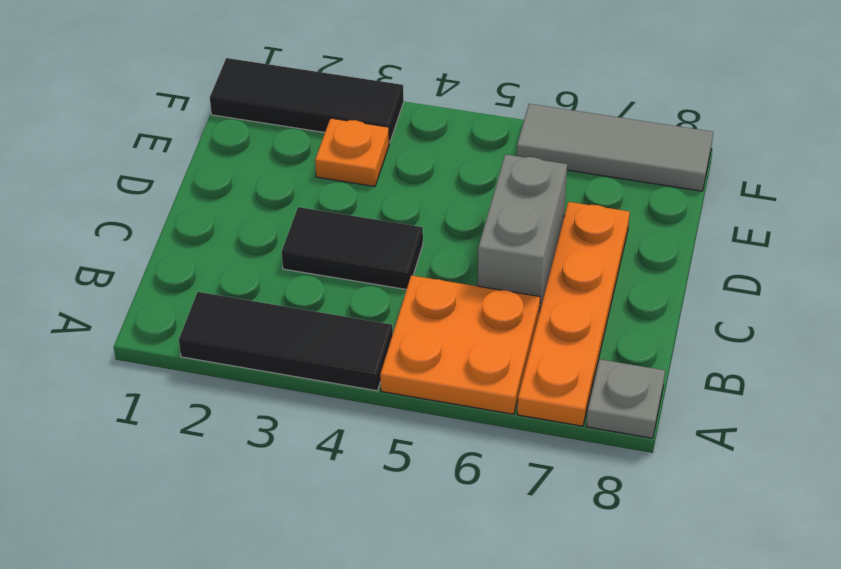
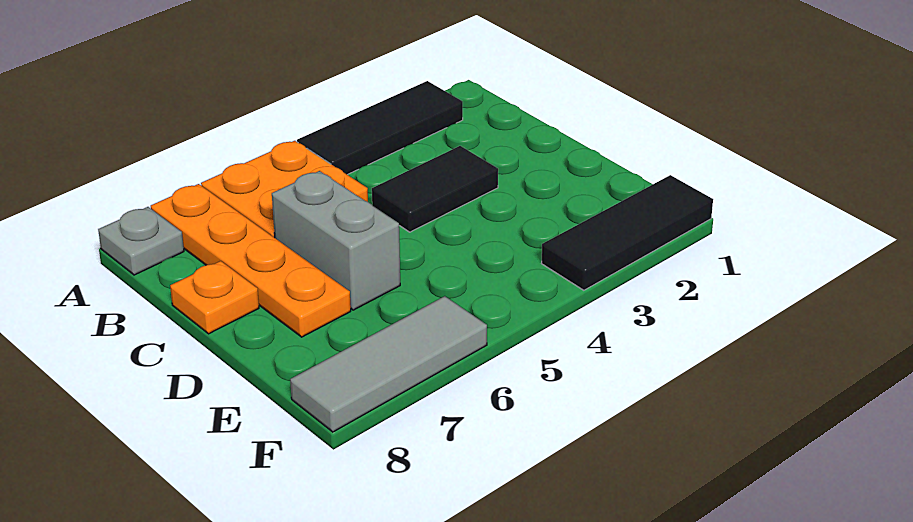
orange plate E3 level 1 -> orange plate C8 level 1

